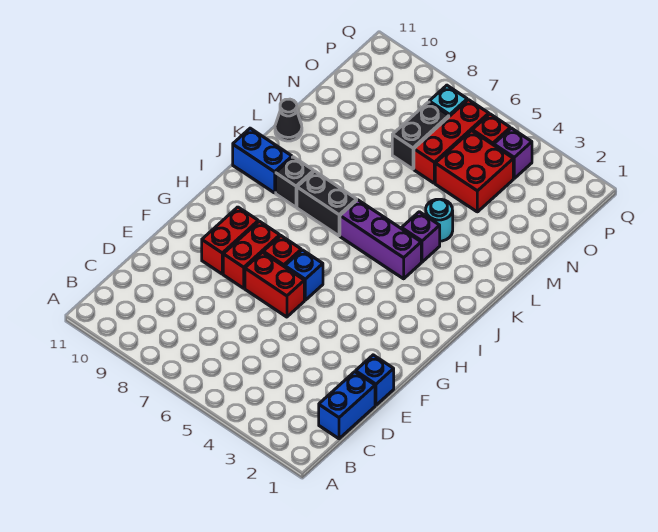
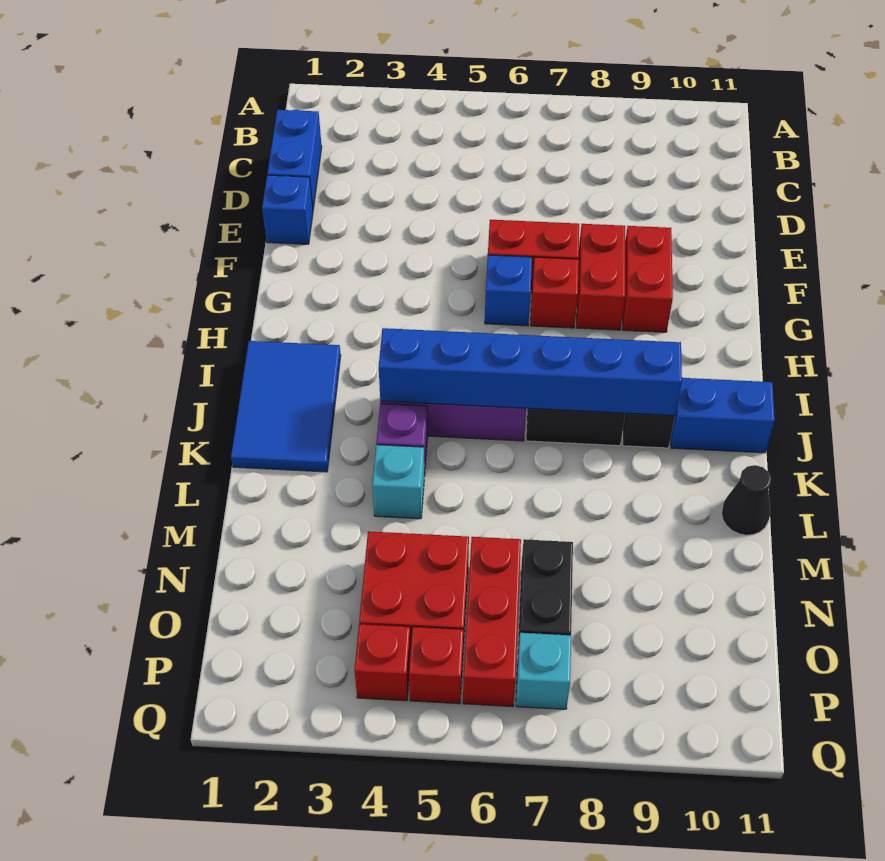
none -> blue tile I1:K2 level 1
none -> blue brick J4:J9 level 2
cyan round brick L4 level 1 -> cyan brick L4 level 1
purple brick P4 level 1 -> red brick P4 level 1

